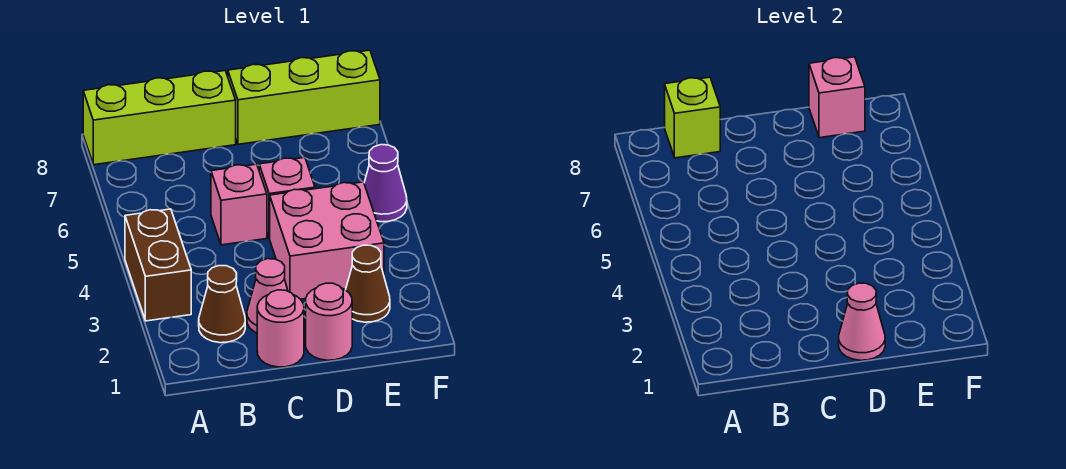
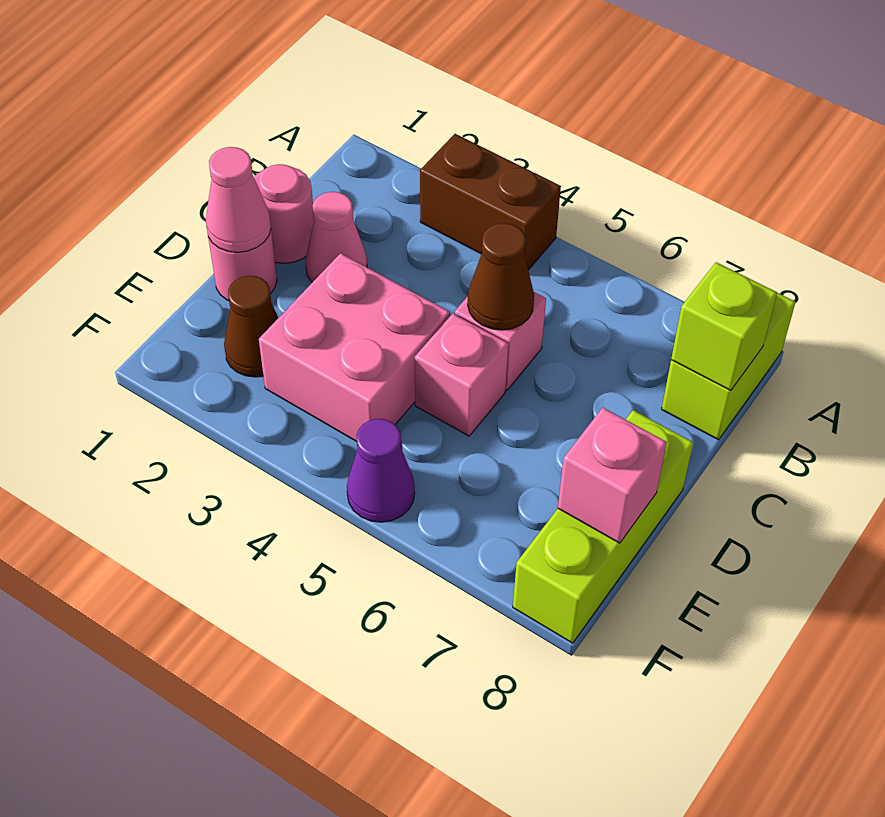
lime brick A8:C8 level 1 -> lime brick A8:B8 level 1
brown cone B2 level 1 -> brown cone C5 level 2

